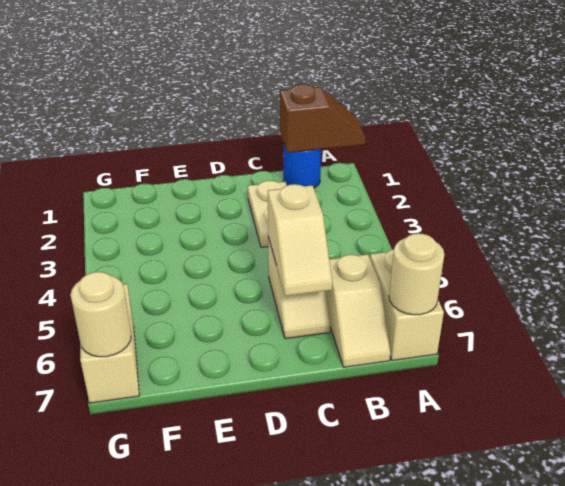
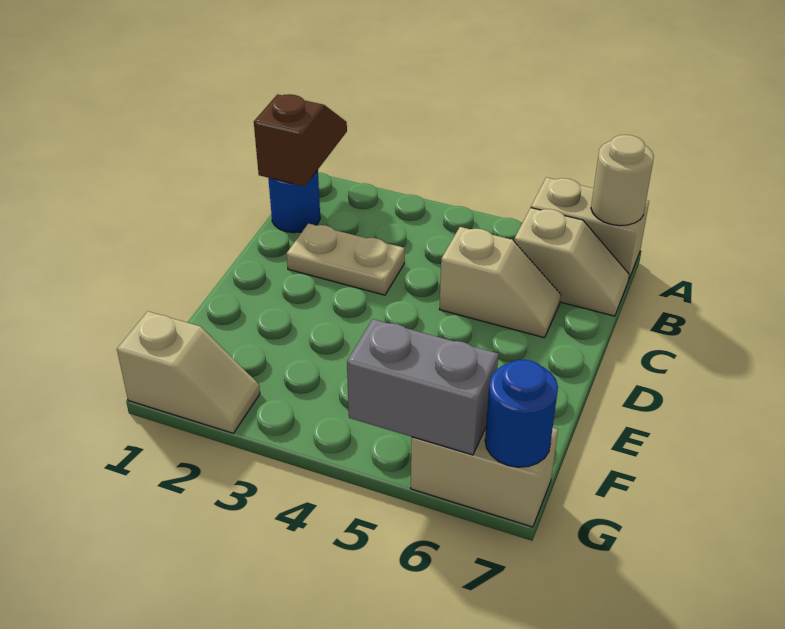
tan slope C5:C6 level 2 top 5 -> tan slope G1:G2 level 1 top 1
none -> grey brick G5:G6 level 2
tan round brick G7 level 2 -> blue round brick G7 level 2

